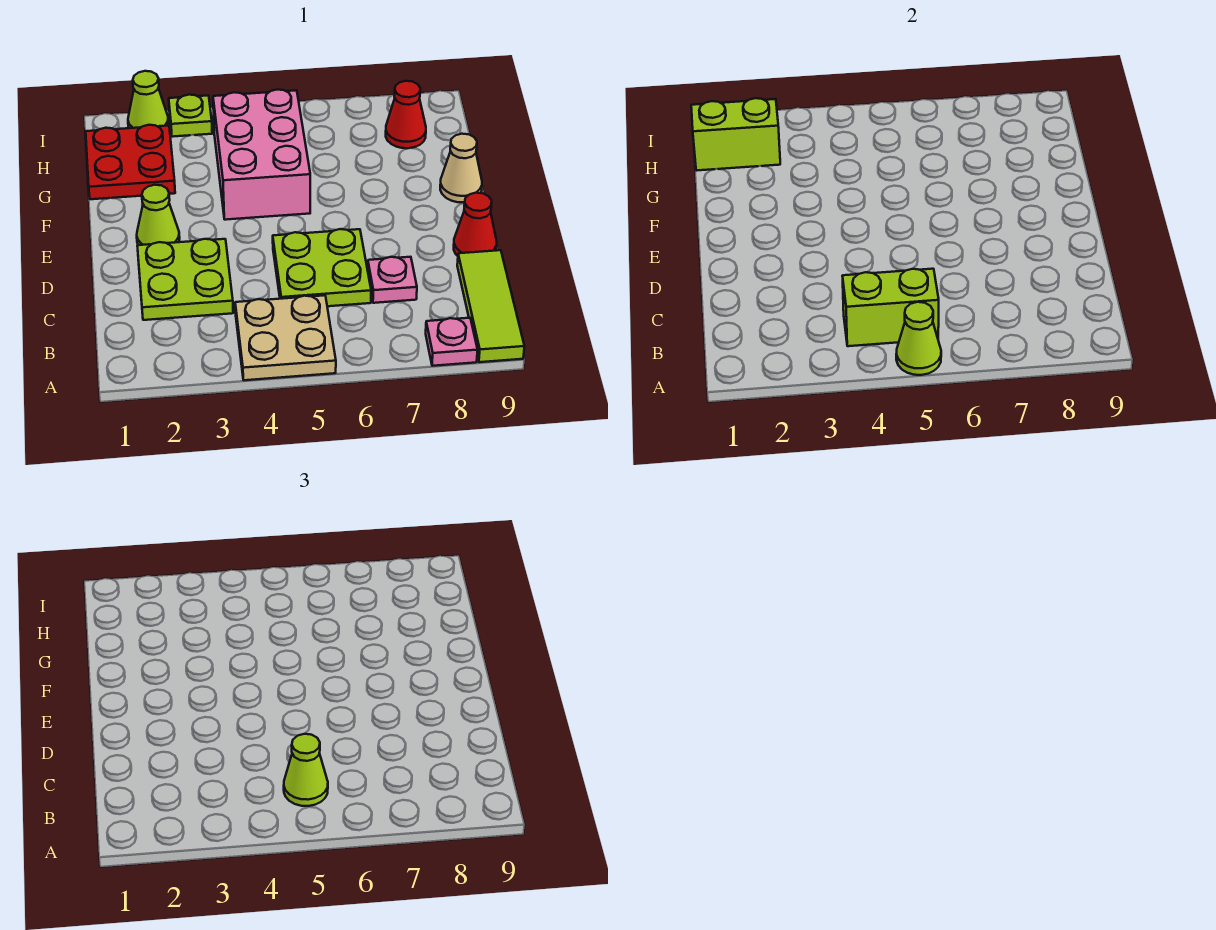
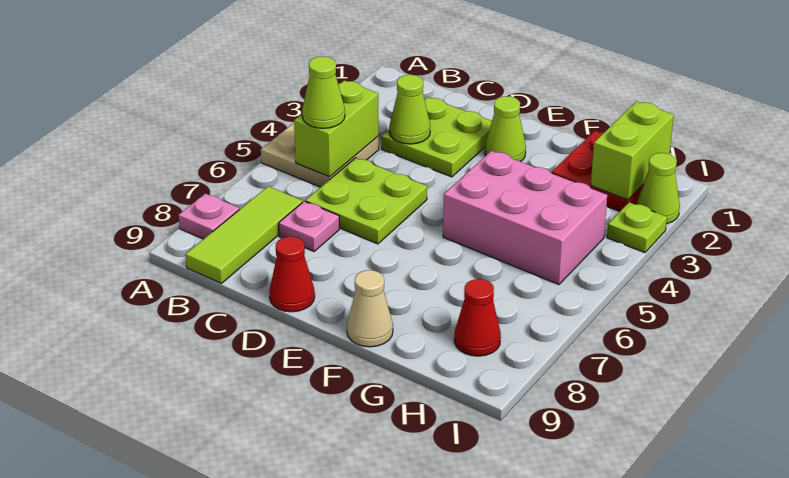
lime cone A5 level 2 -> lime cone C3 level 2
lime tile A9:C9 level 1 -> lime tile B7:B9 level 1

